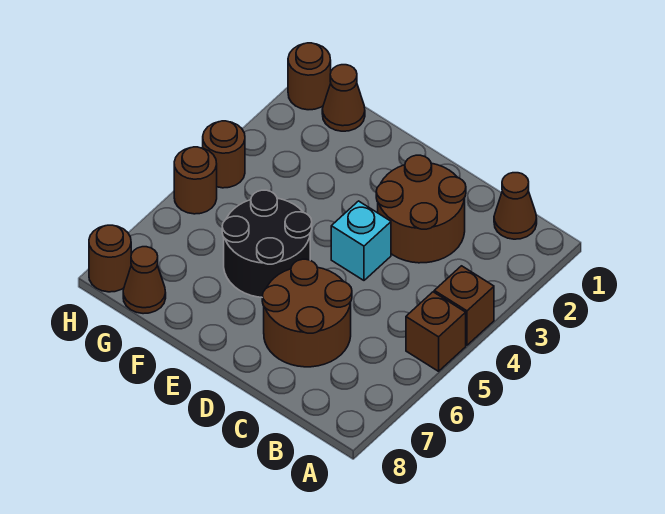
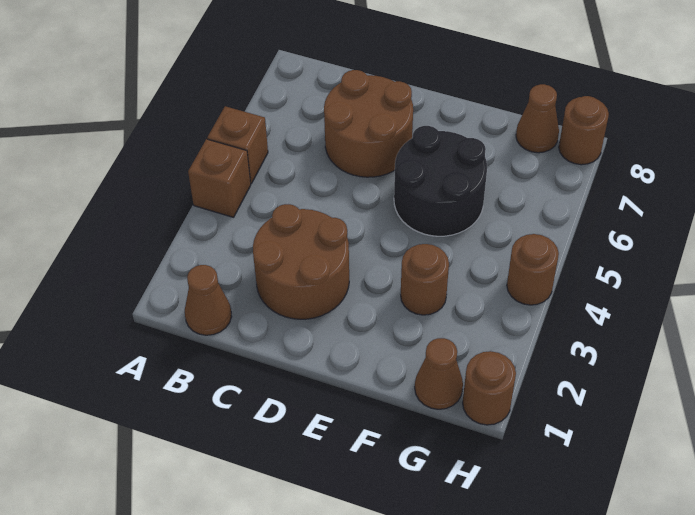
cyan brick D4 level 1 -> none
brown round brick H5 level 1 -> brown round brick F3 level 1

